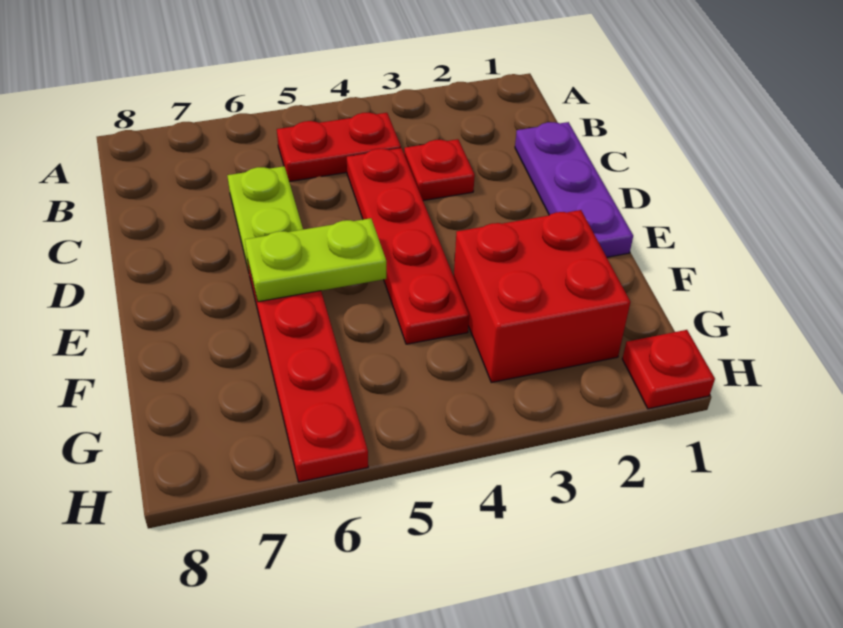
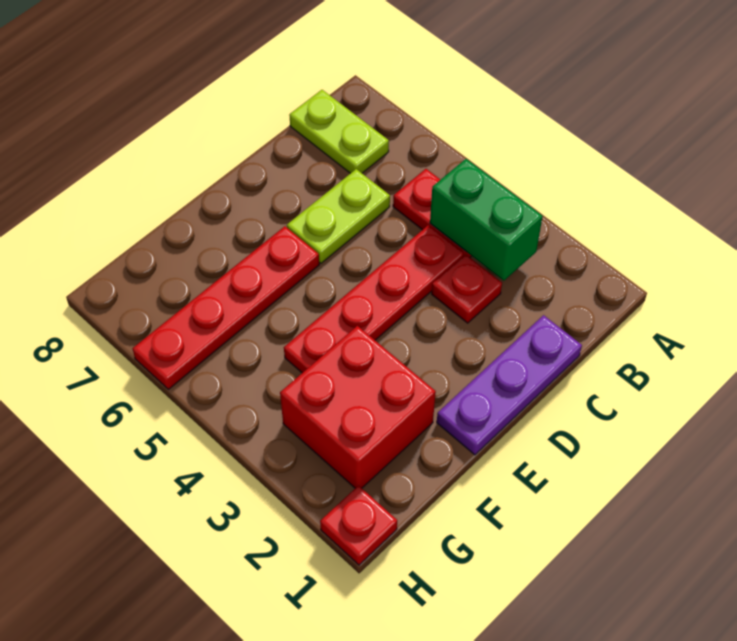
none -> green brick B3:B4 level 2
lime plate E5:E6 level 2 -> lime plate B7:B8 level 1

